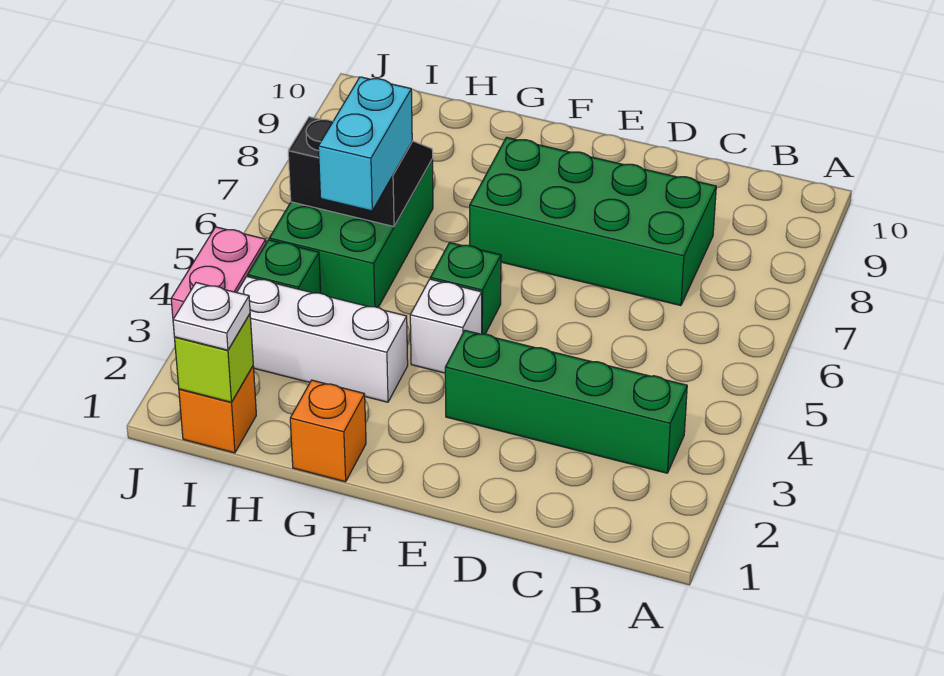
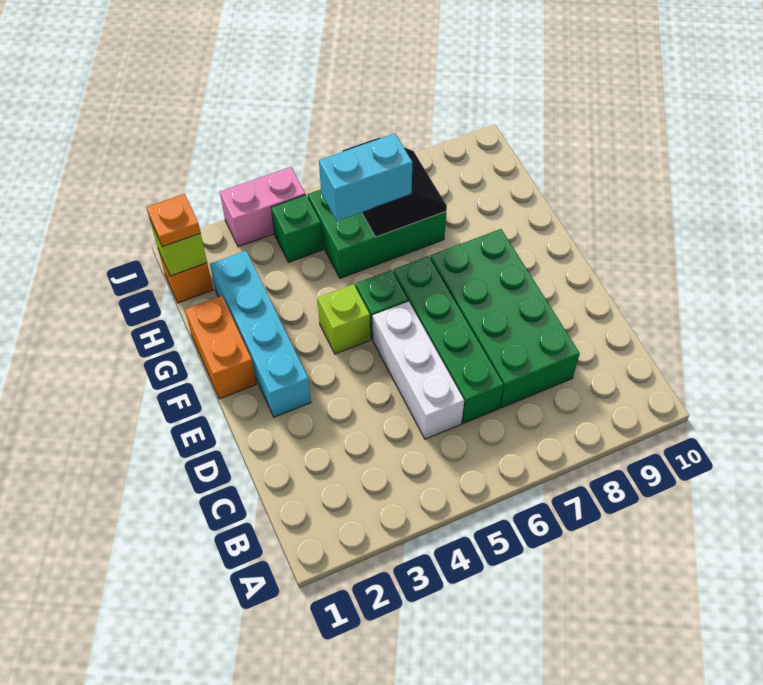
green brick B3:E3 level 1 -> green brick C6:F6 level 1
none -> cyan brick E2:H2 level 1
white brick F4 level 1 -> lime brick F4 level 1
orange brick G1 level 1 -> orange brick F1:G1 level 1
white brick G3:I3 level 1 -> white brick C5:E5 level 1
white plate I1 level 3 -> orange plate I1 level 3

